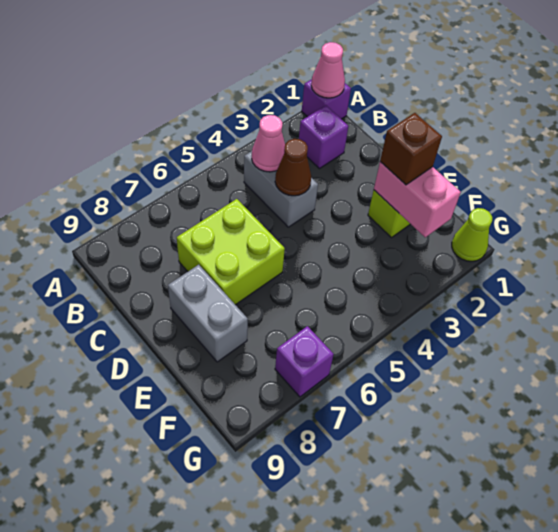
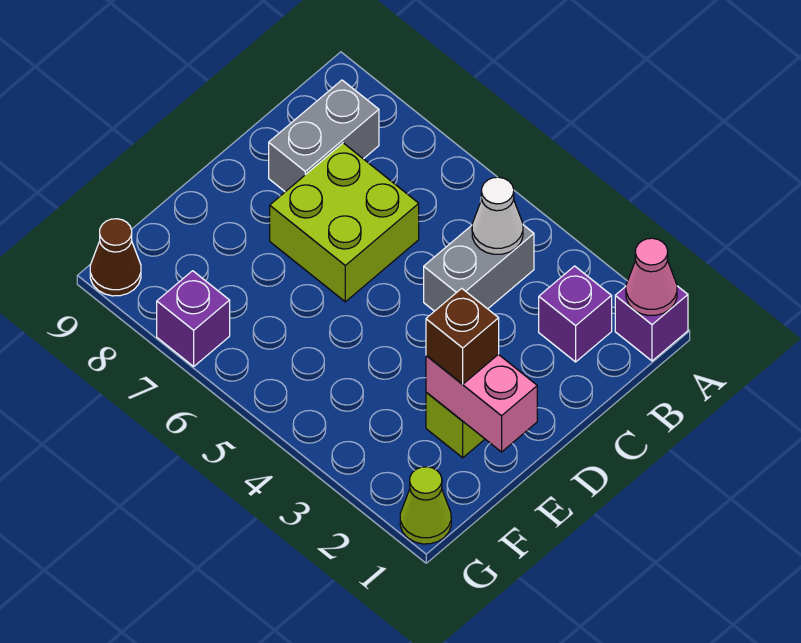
pink cone B4 level 2 -> white cone B4 level 2
brown cone C4 level 2 -> brown cone G9 level 1
grey brick D8:E8 level 1 -> grey brick B8:C8 level 1
pink brick E2:F2 level 2 -> pink brick E1:E2 level 2

